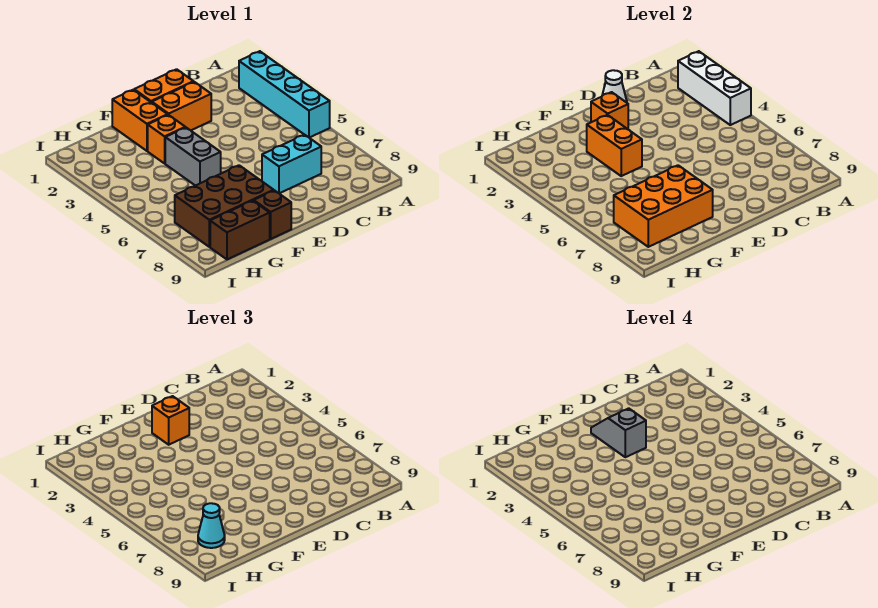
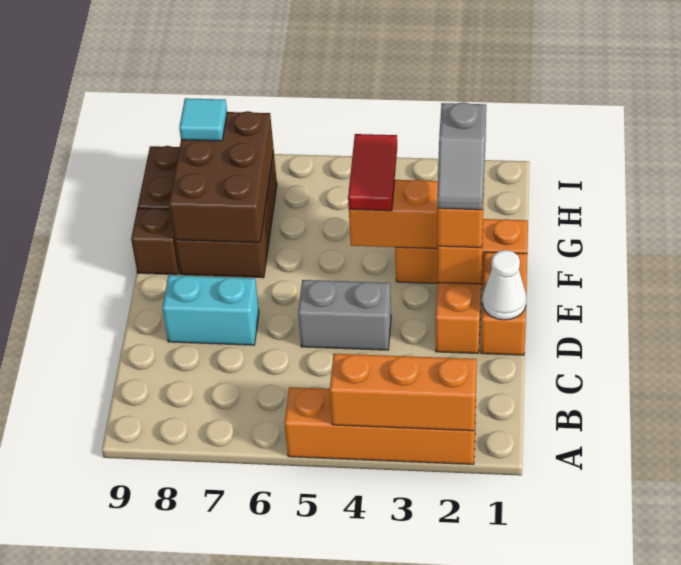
cyan brick A2:A5 level 1 -> orange brick A2:A5 level 1
white brick A2:A4 level 2 -> orange brick A2:A4 level 2
cyan brick C7:D7 level 1 -> cyan brick D7:D8 level 1
grey slope E2:E3 level 4 top 3 -> grey slope E2:F2 level 4 top F
grey brick F4:F5 level 1 -> grey brick D4:D5 level 1
none -> red tile F4:G4 level 3
orange brick F7:H8 level 2 -> brown brick F7:H8 level 2
cyan cone H8 level 3 -> cyan tile H8 level 3

